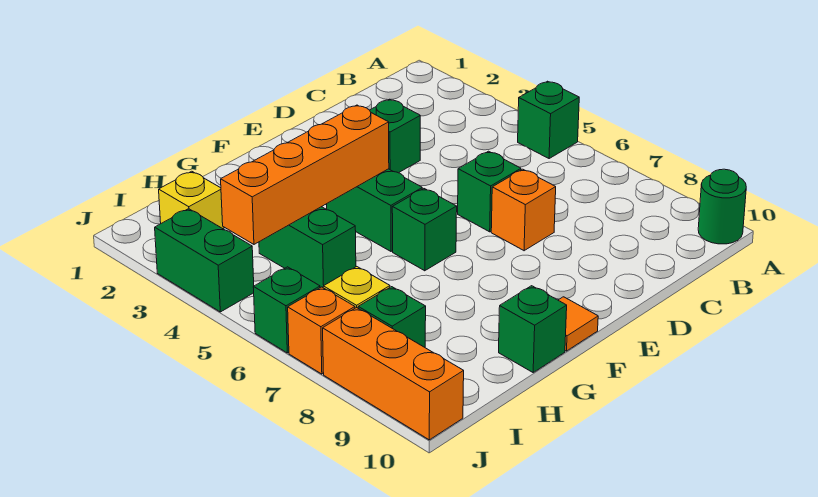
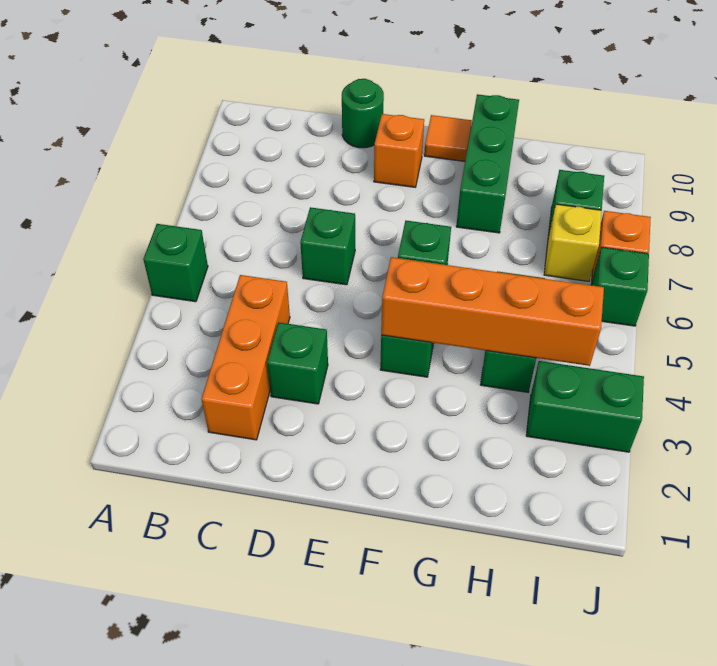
green round brick A10 level 1 -> green round brick D10 level 1
orange brick D7 level 1 -> orange brick E9 level 1
green brick G10 level 1 -> green brick G8:G10 level 1
yellow brick I2 level 1 -> none
green brick J3:J4 level 1 -> green brick I3:J3 level 1
orange brick J8:J10 level 1 -> orange brick C2:C4 level 1

